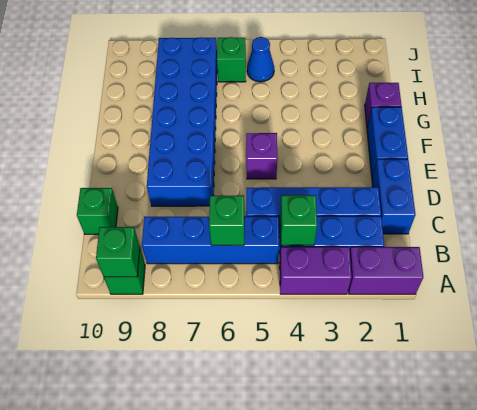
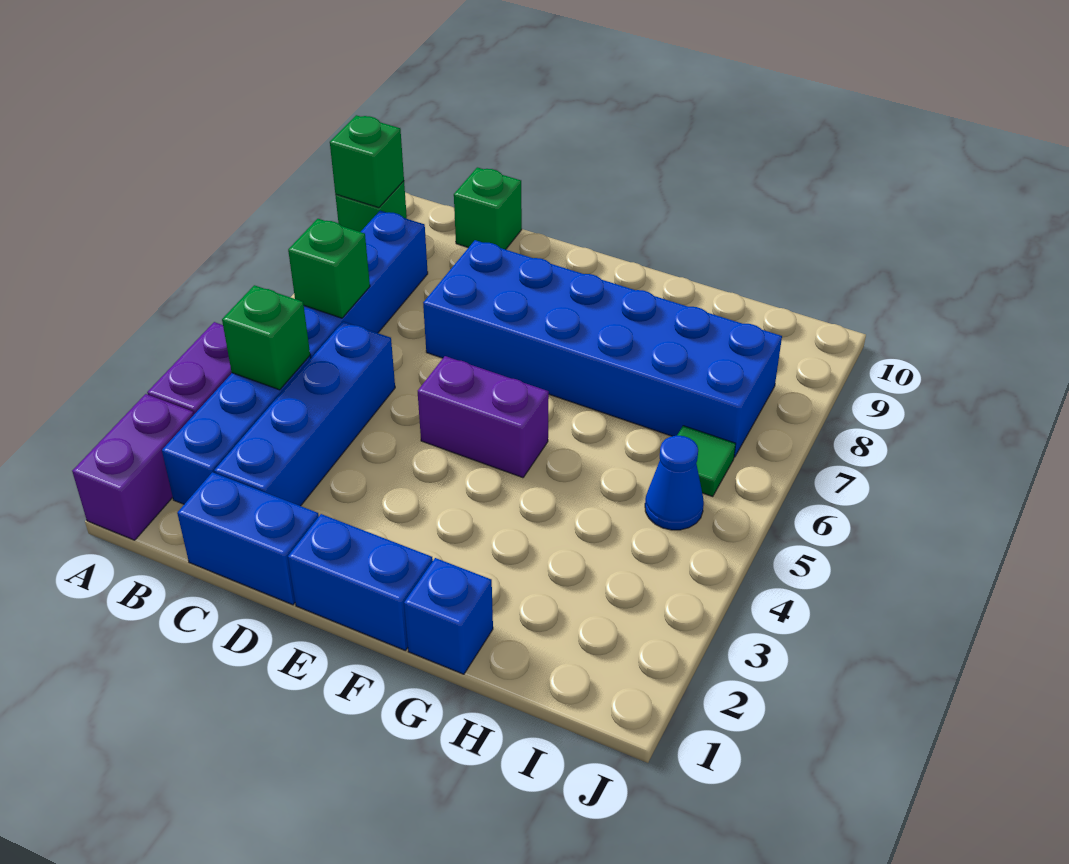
purple brick E5 level 1 -> purple brick E5:F5 level 1
purple brick G1 level 1 -> blue brick G1 level 1
green brick I6 level 1 -> green tile I6 level 1

